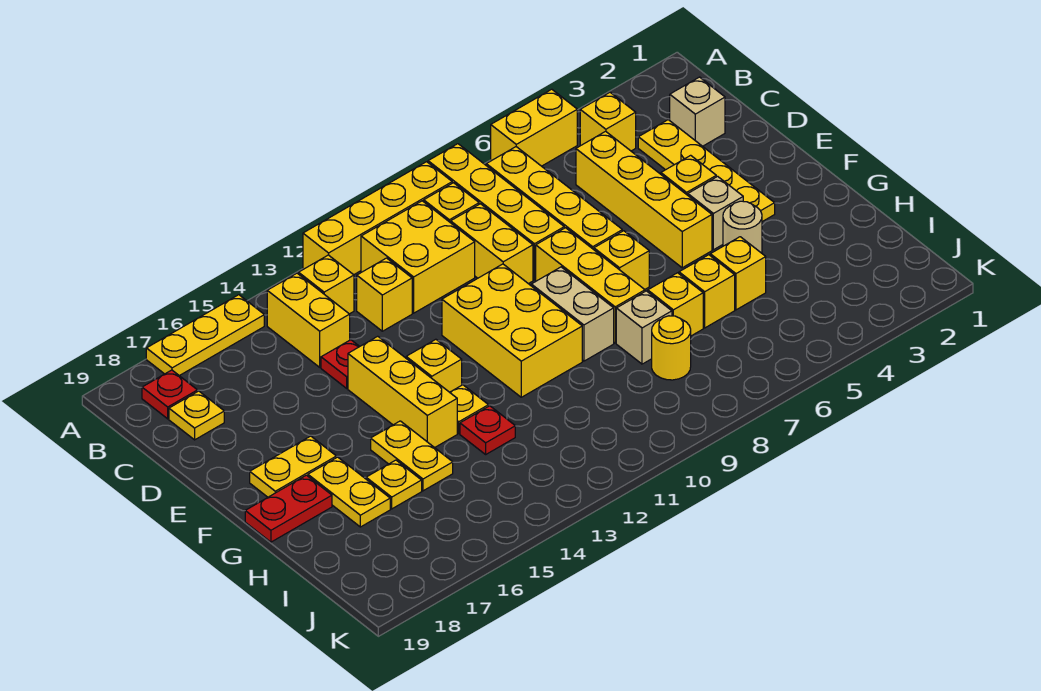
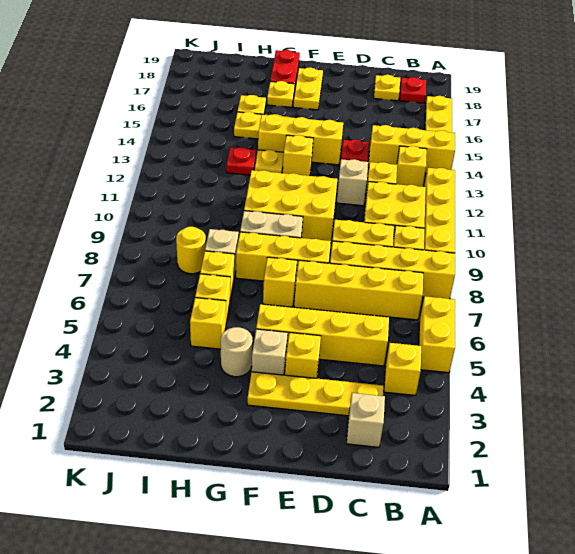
yellow brick B14:C14 level 1 -> yellow brick A14:C14 level 1
none -> tan brick D12 level 1
yellow plate G17:H17 level 1 -> yellow plate G17 level 1

